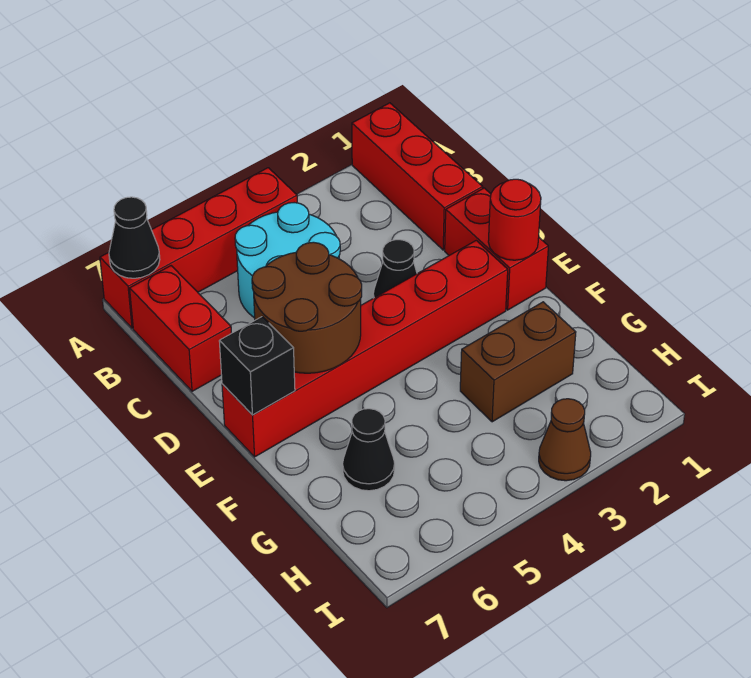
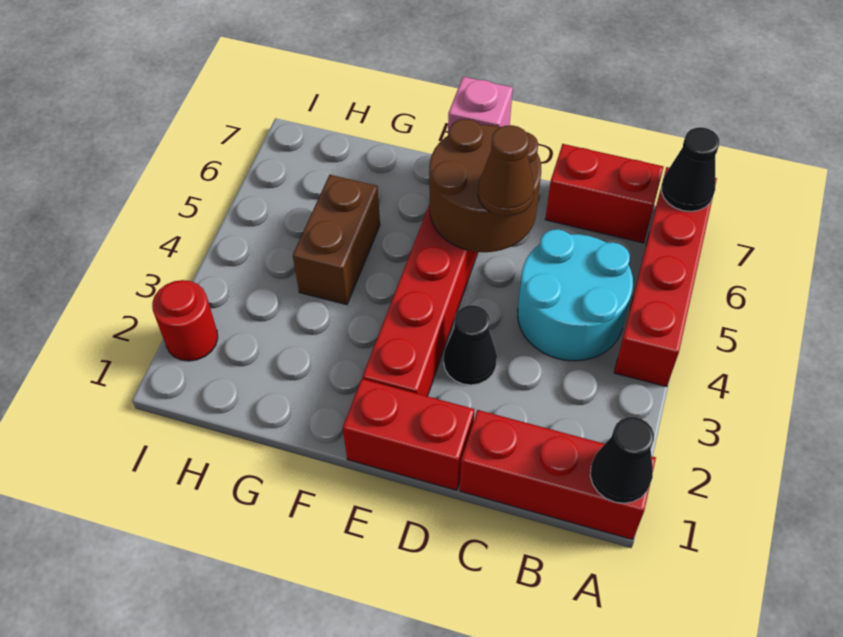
red round brick E1 level 2 -> red round brick I2 level 1
black brick E7 level 2 -> pink brick E7 level 2
brown brick G2:G3 level 1 -> brown brick G4:G5 level 1
black cone G6 level 1 -> black cone A1 level 2
brown cone I3 level 1 -> brown cone D5 level 3

